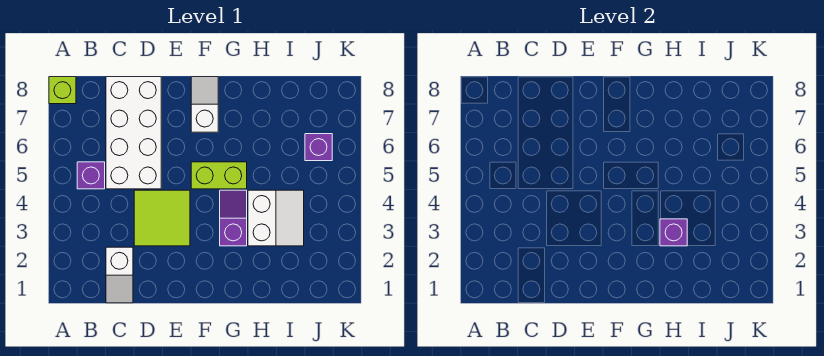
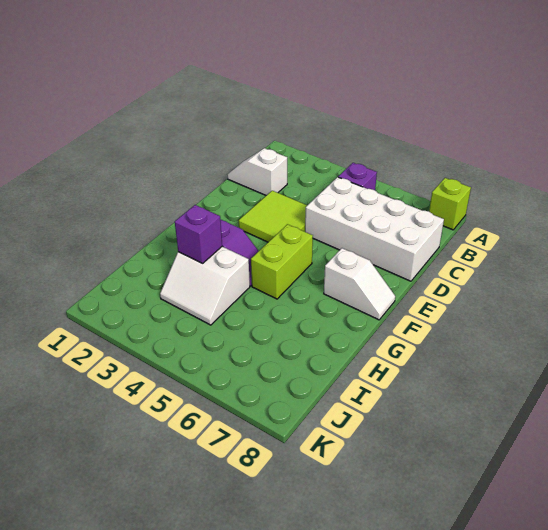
purple brick J6 level 1 -> none

